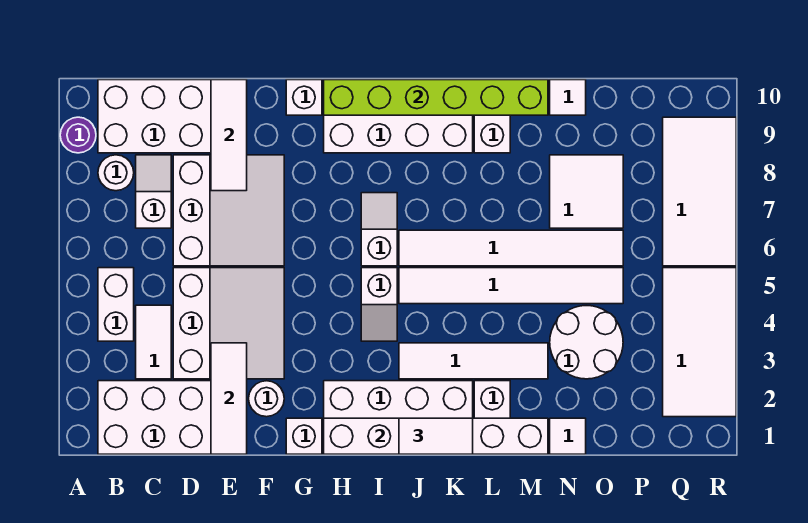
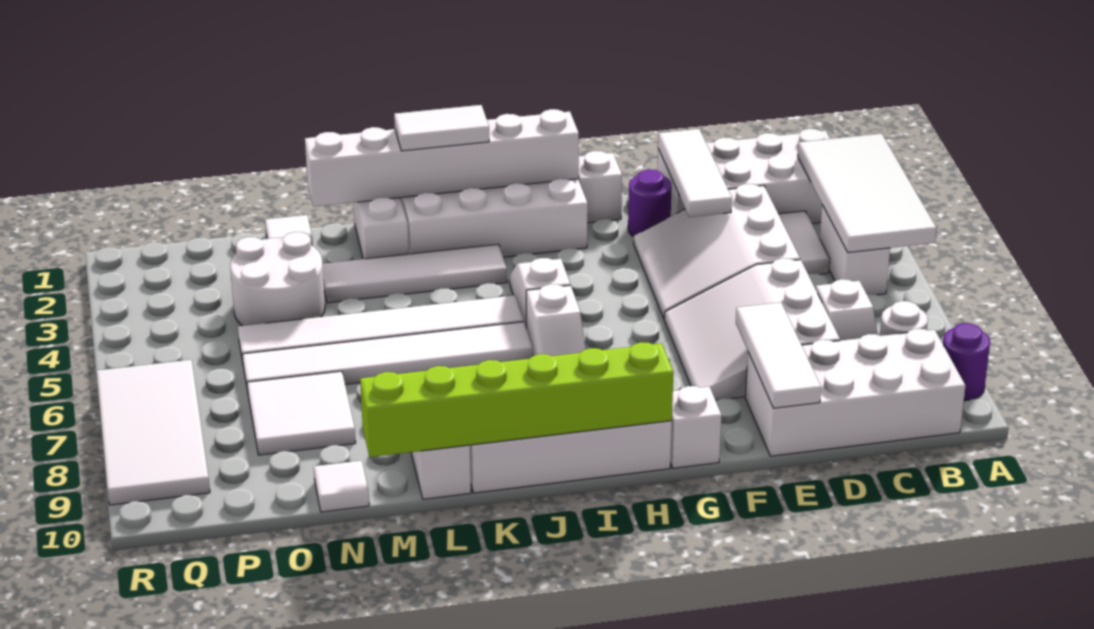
white round brick F2 level 1 -> purple round brick F2 level 1
white tile Q2:R5 level 1 -> white tile A2:B5 level 2

